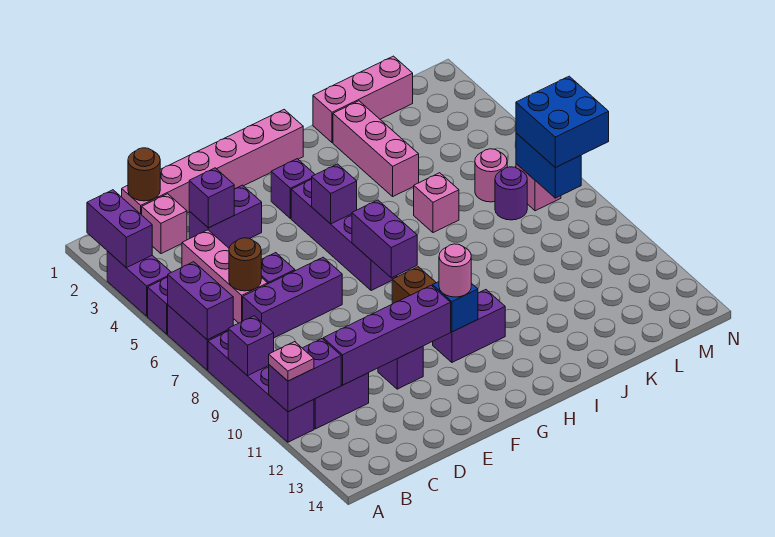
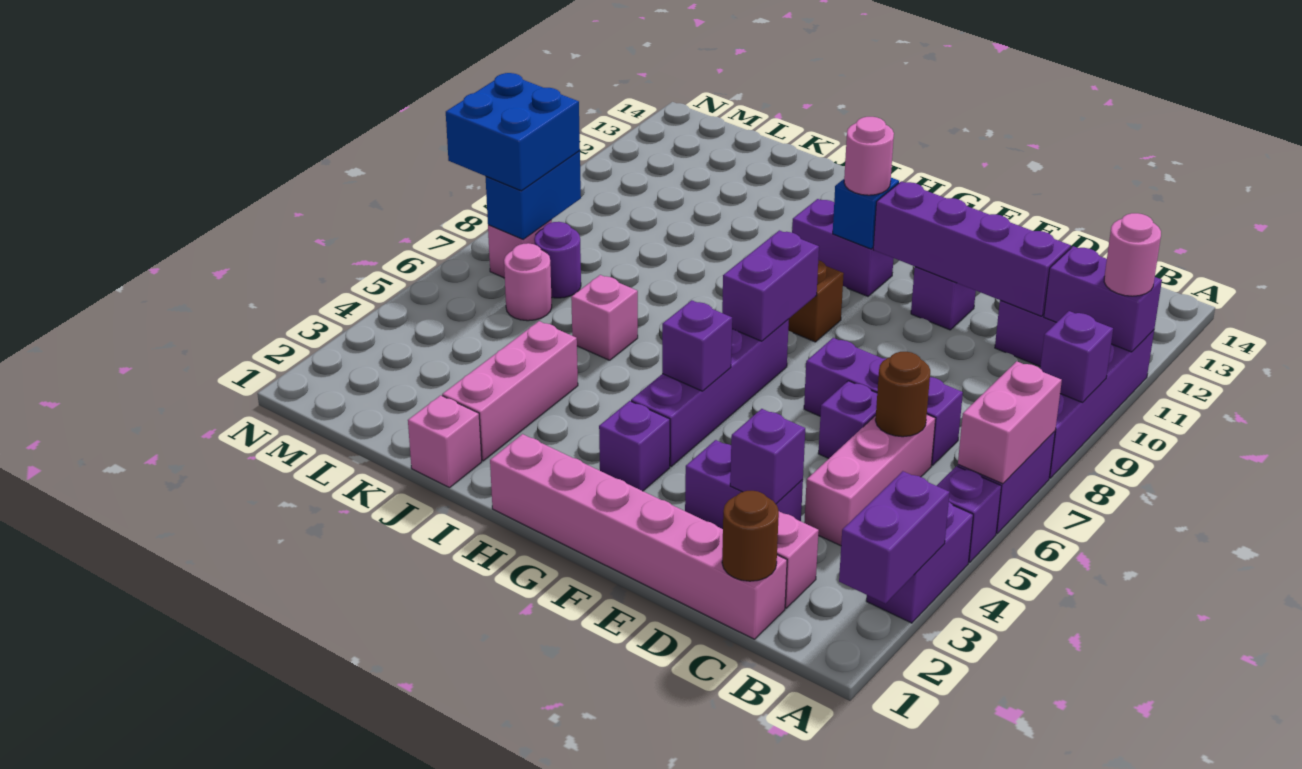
purple brick A6:A7 level 2 -> pink brick A6:A7 level 2
pink plate A11 level 3 -> pink round brick A11 level 3
pink brick J1:L1 level 1 -> pink brick J1 level 1

